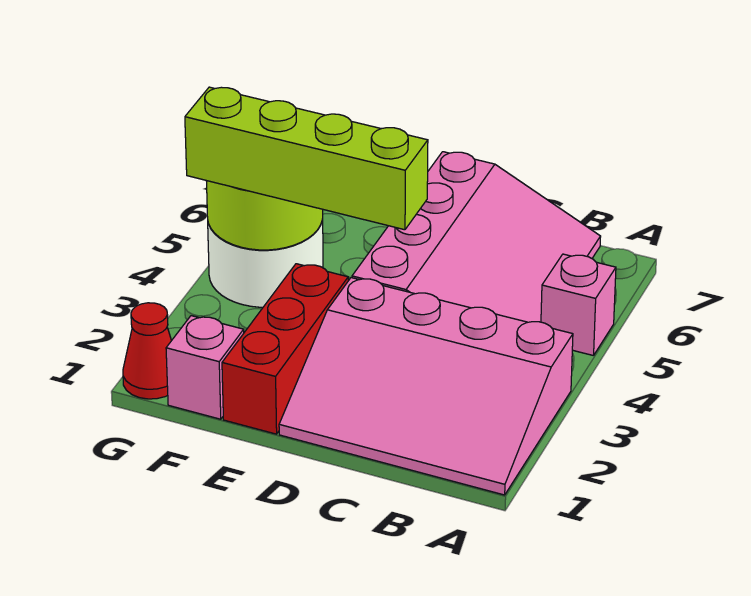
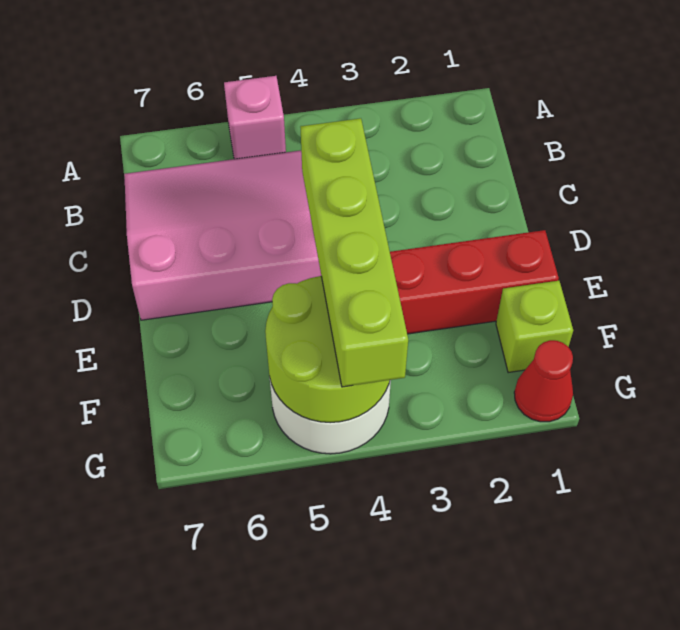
pink slope A1:D3 level 1 top 3 -> none
pink brick F1 level 1 -> lime brick F1 level 1

